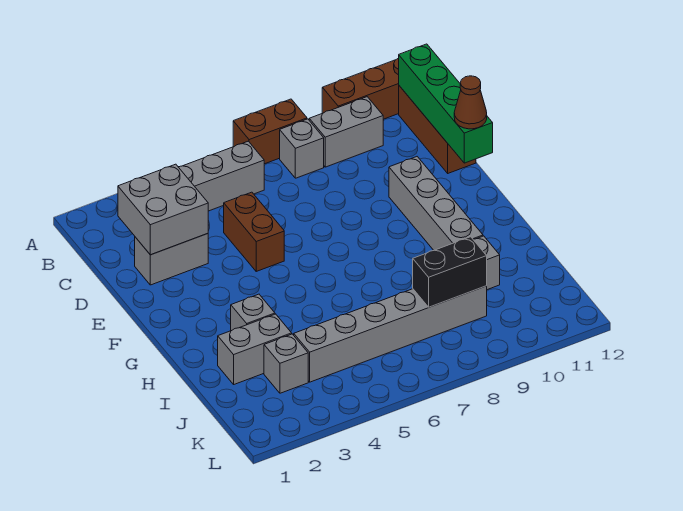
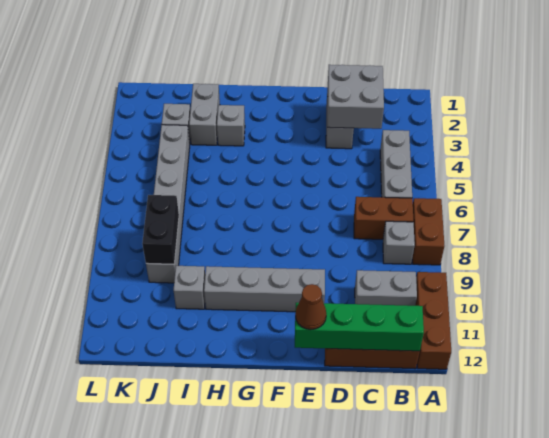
grey brick B9:B10 level 1 -> grey brick B10:C10 level 1
brown brick D5:E5 level 1 -> brown brick B7:C7 level 1

